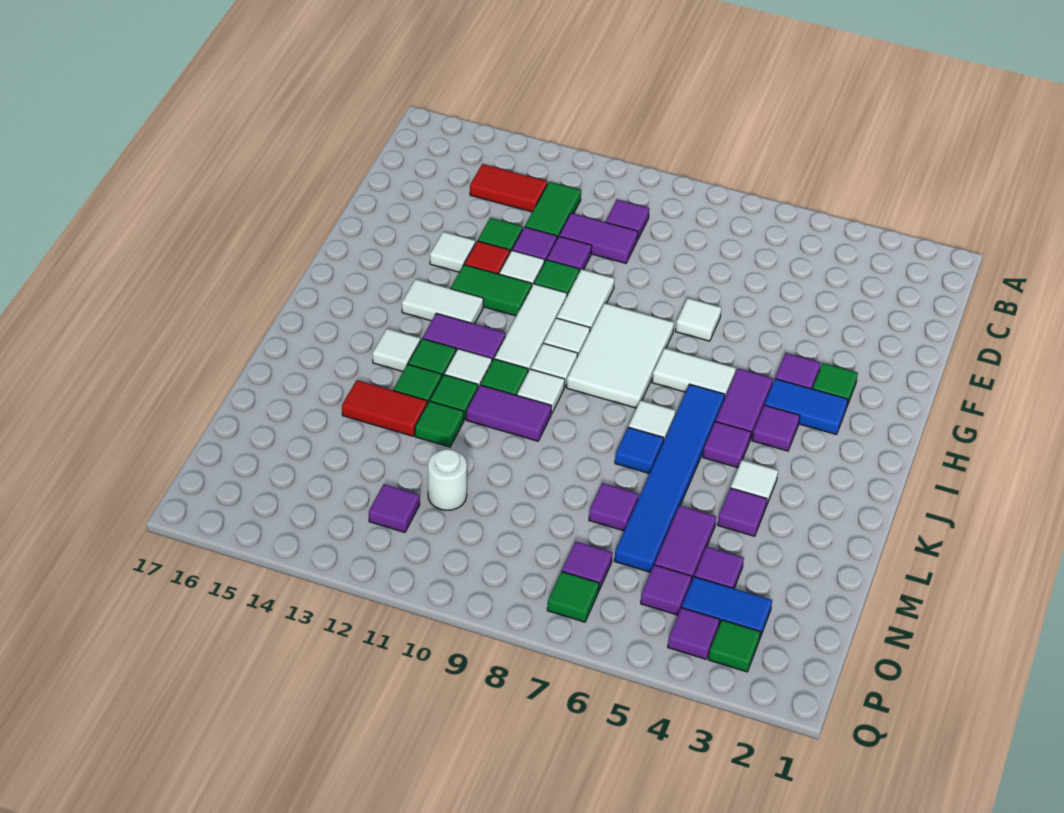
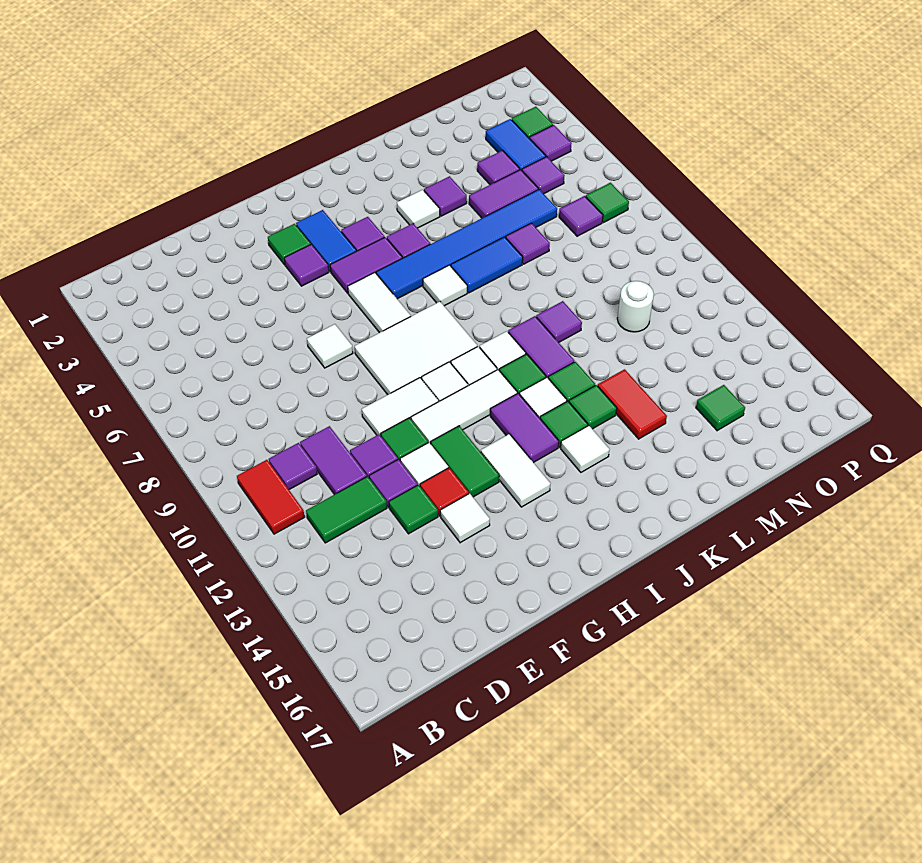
red tile C13:C14 level 1 -> red tile B10:B11 level 1
blue tile K7 level 1 -> blue tile K7:L7 level 1
green tile L12 level 1 -> green tile N15 level 1
purple tile O12 level 1 -> purple tile L10 level 1

